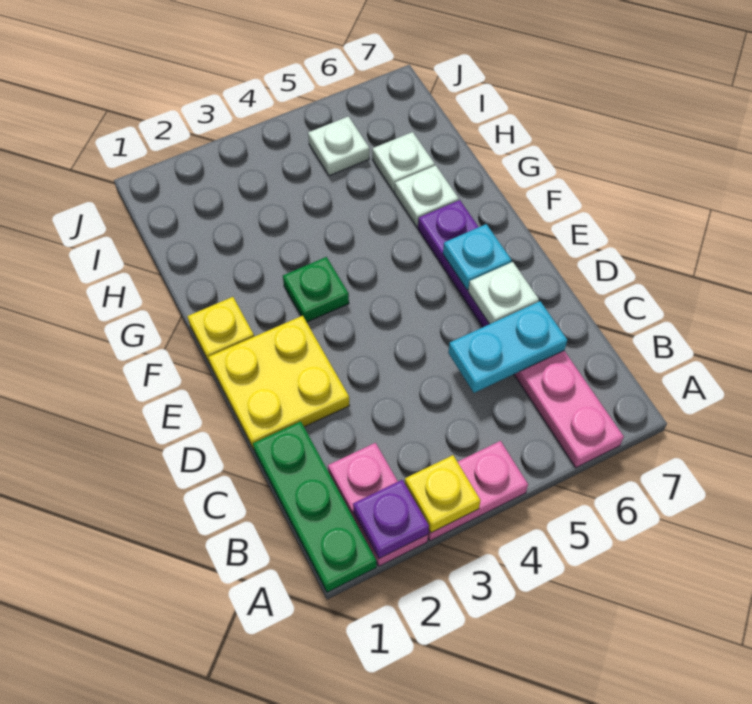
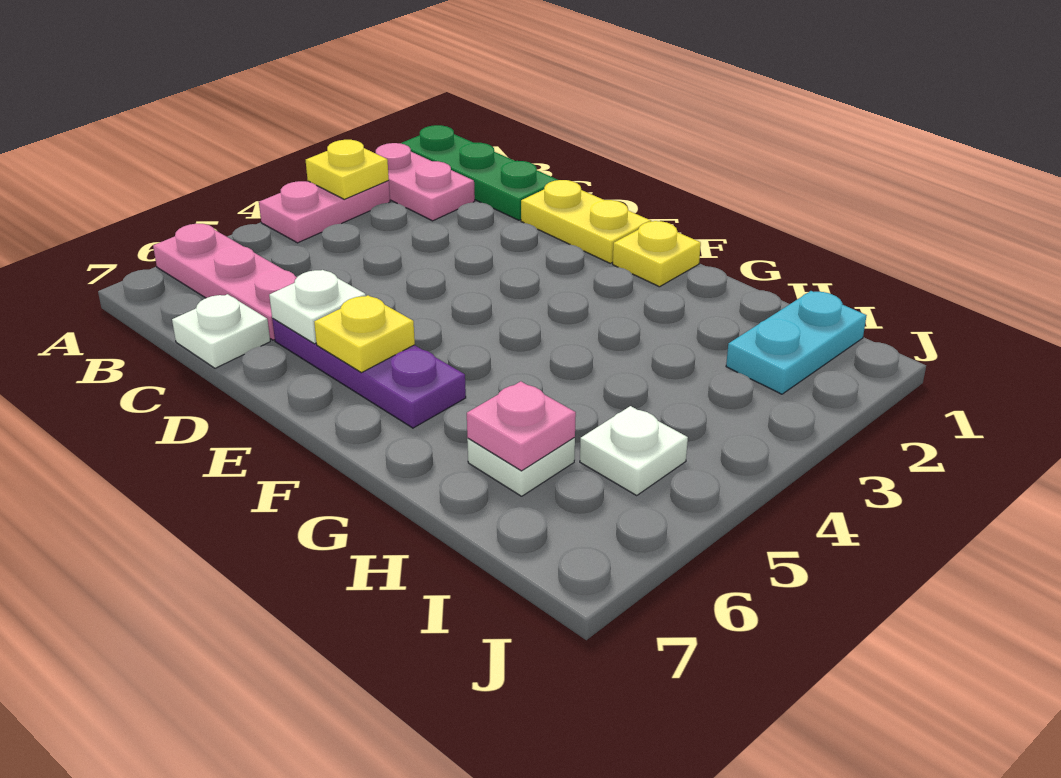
purple plate A2 level 2 -> none
cyan plate C5:C6 level 2 -> cyan plate I1:I2 level 1
yellow plate D1:E2 level 1 -> yellow plate D1:E1 level 1
cyan plate E6 level 2 -> yellow plate E6 level 2
green plate F3 level 1 -> none
white plate G6 level 1 -> white plate C7 level 1
none -> pink plate H6 level 2

